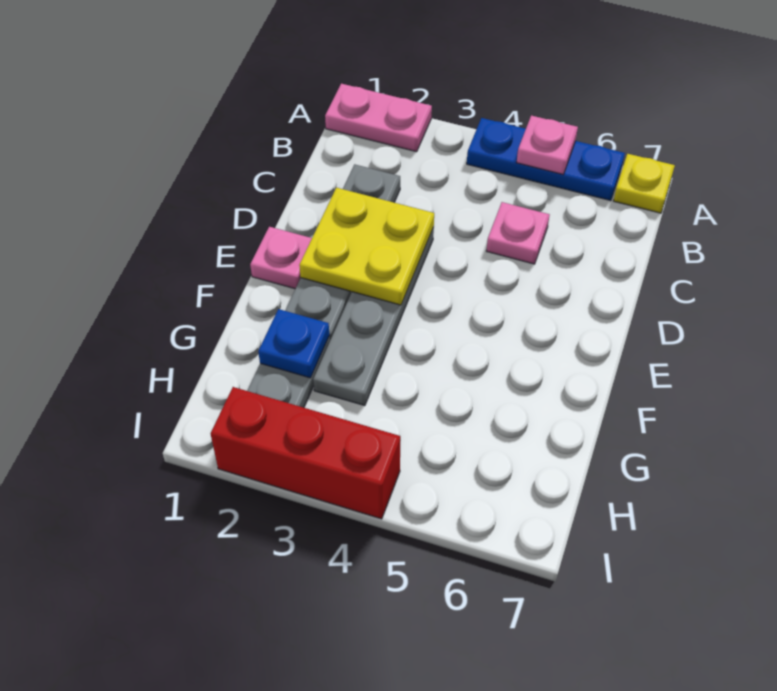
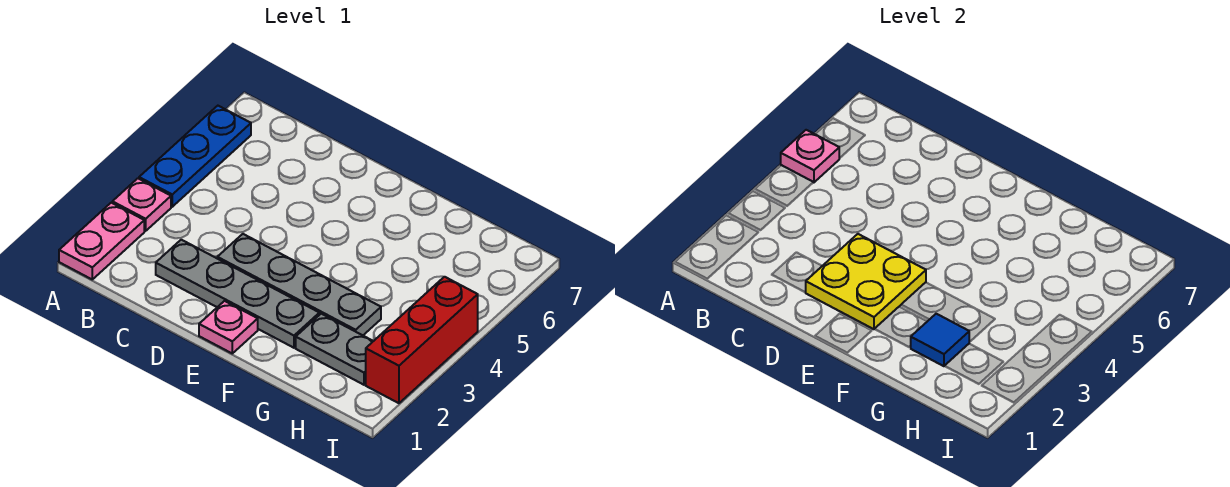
yellow plate A7 level 1 -> none
pink plate C5 level 1 -> pink plate A3 level 1
blue plate G2 level 2 -> blue tile G2 level 2

